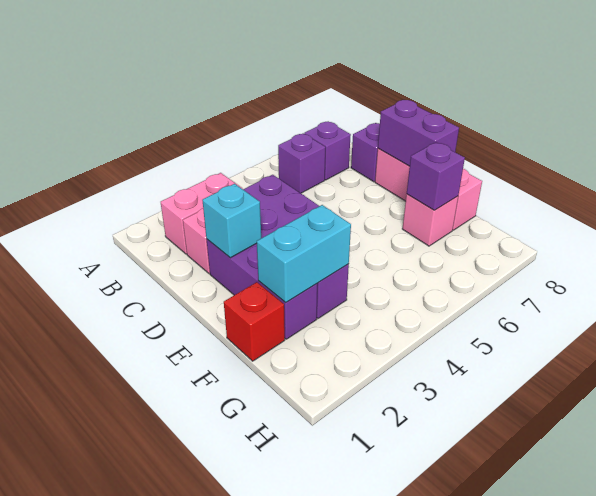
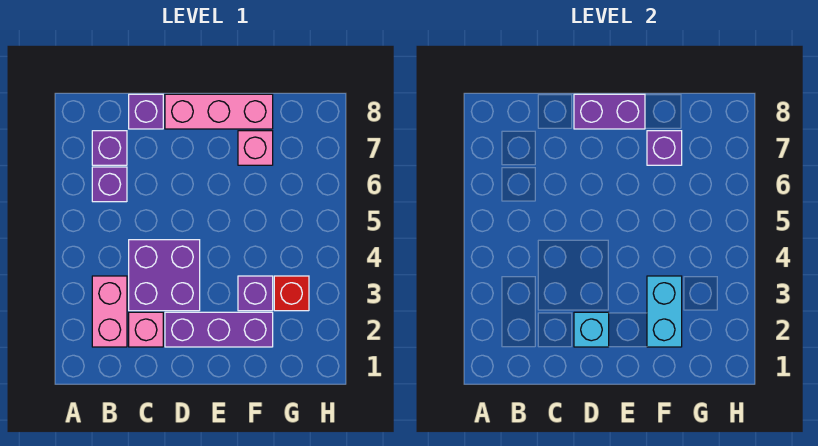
red brick F1 level 1 -> red brick G3 level 1

